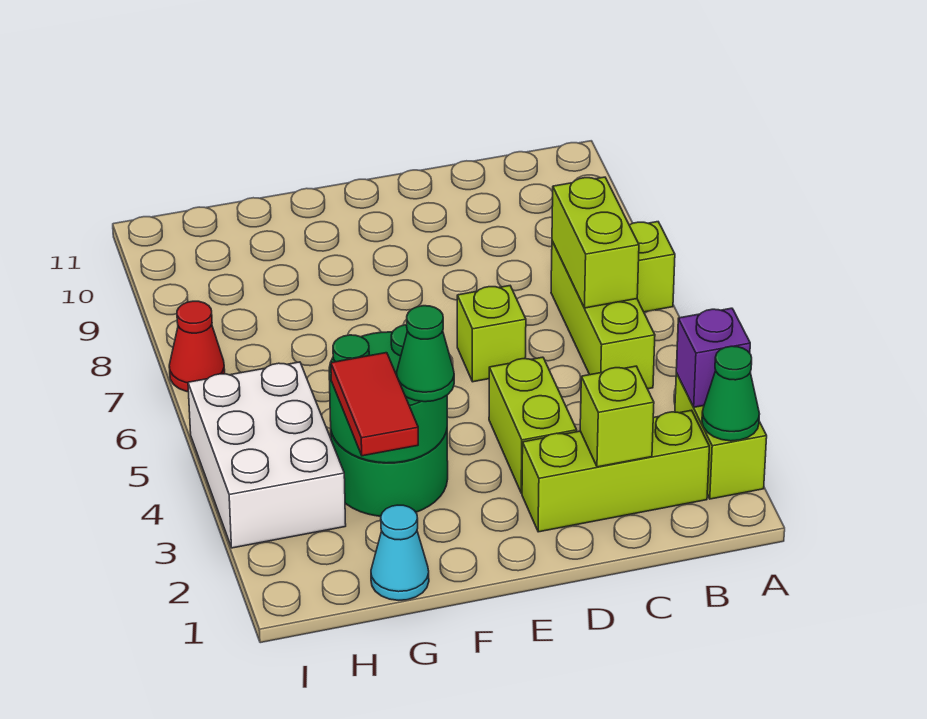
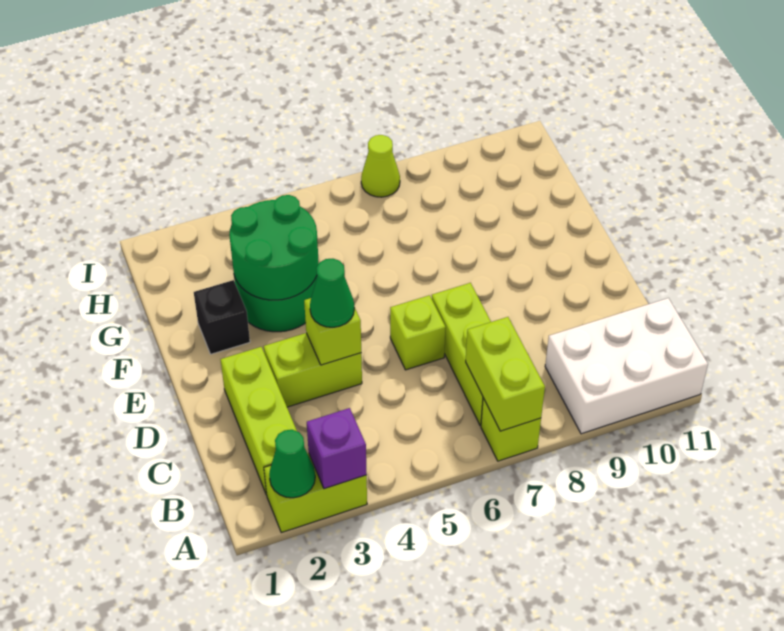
lime brick B5:B7 level 1 -> lime brick B7:D7 level 1
lime brick B6:B7 level 2 -> lime brick A7:B7 level 2
lime brick C2 level 2 -> lime brick D4 level 2
none -> black brick F2 level 1
green cone F3 level 3 -> green cone D4 level 3
cyan cone G1 level 1 -> none
red tile G2:G3 level 3 -> none
white brick H3:I5 level 1 -> white brick A9:B11 level 1
red cone I7 level 1 -> lime cone I7 level 1

